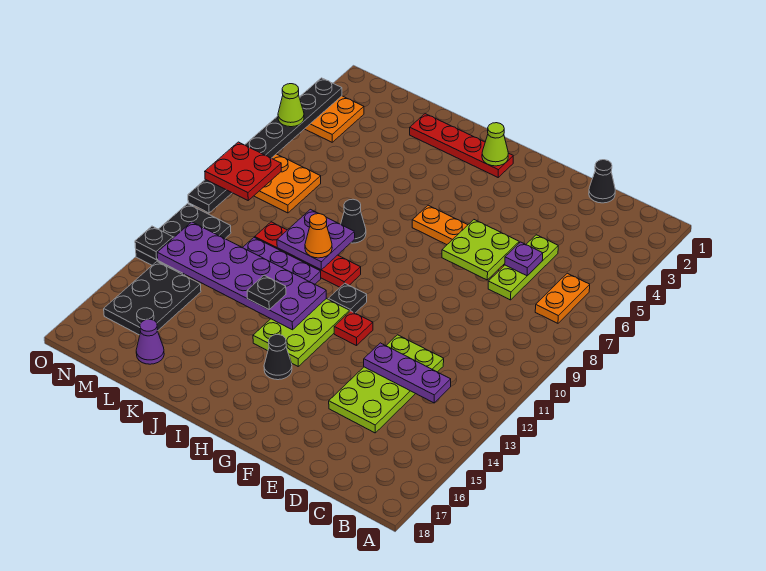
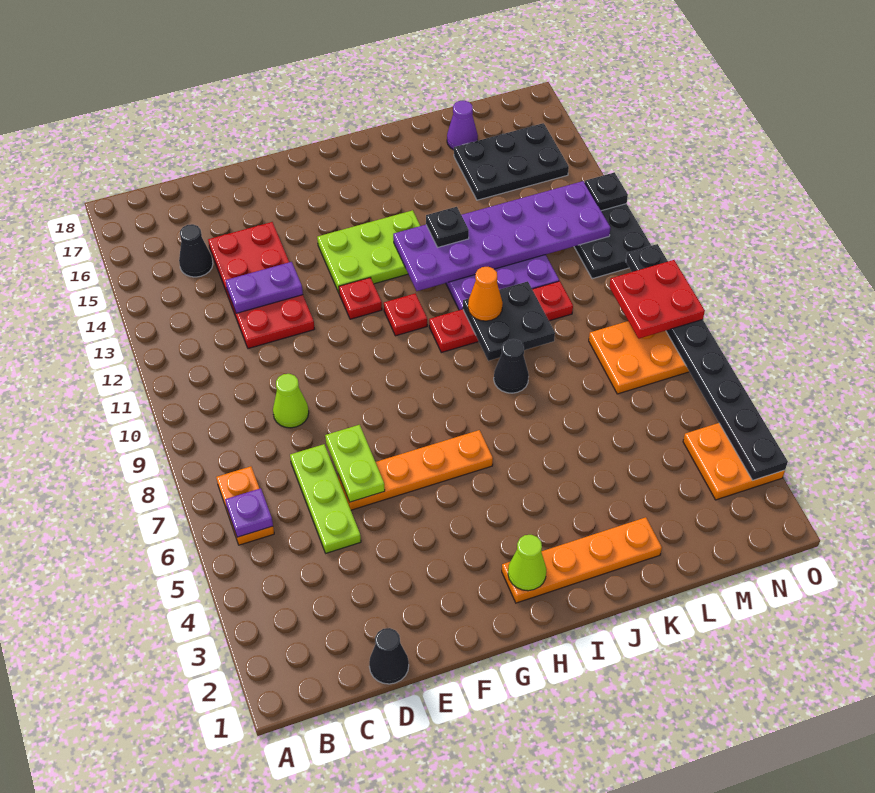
purple plate C13:E13 level 2 -> purple plate D13:E13 level 2
purple plate D6 level 2 -> purple plate B6 level 2
lime plate D12:E15 level 1 -> red plate D12:E15 level 1
lime plate E6:F7 level 2 -> lime plate E6:E7 level 2
red plate H2:K2 level 1 -> orange plate H2:K2 level 1
black plate H11 level 1 -> red plate H11 level 1
lime plate H12:I14 level 1 -> lime plate G13:I14 level 1
black cone H15 level 1 -> black cone C15 level 1
purple plate J9:K10 level 2 -> black plate J9:K10 level 2
black plate M14:N16 level 1 -> black plate L15:N16 level 1
lime cone O5 level 3 -> lime cone D9 level 1

